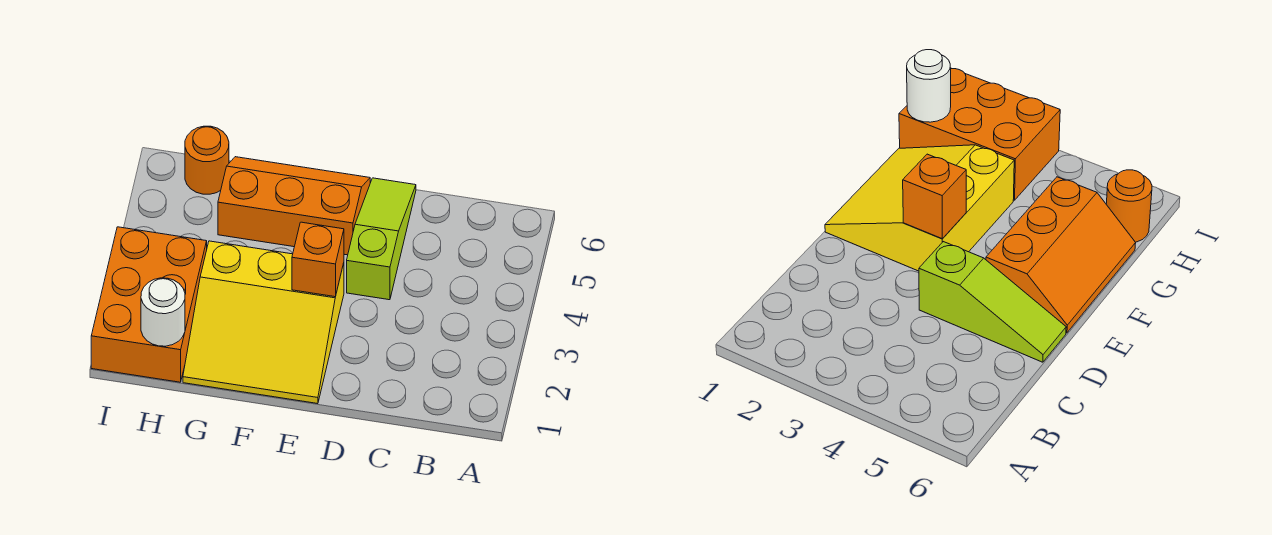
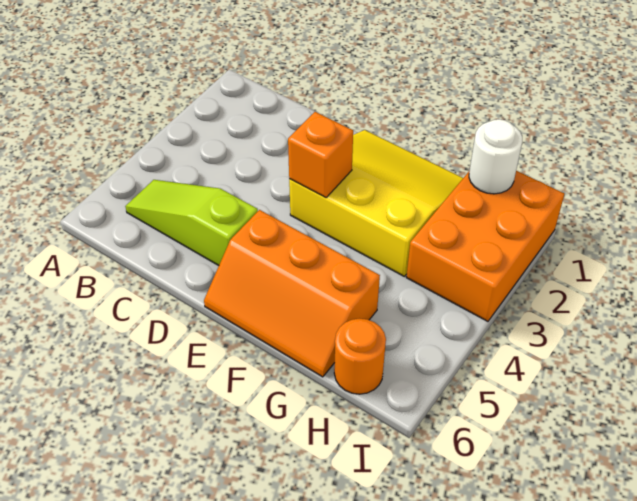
lime slope D4:D6 level 1 top 4 -> lime slope B5:D5 level 1 top D

